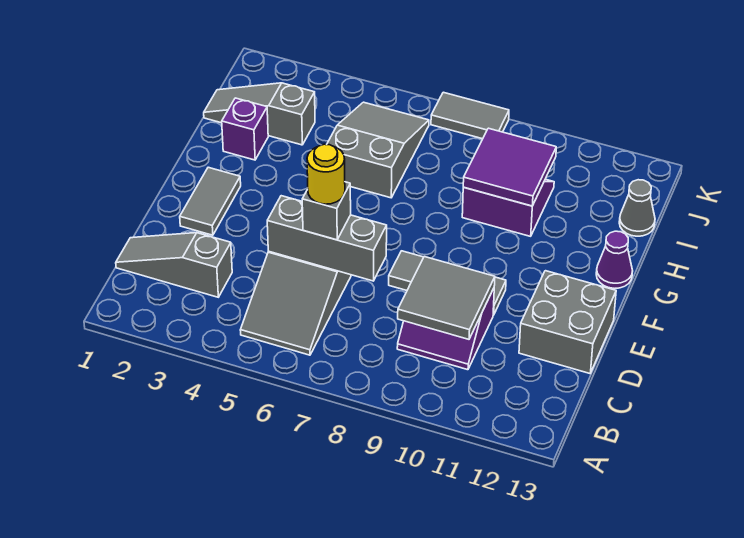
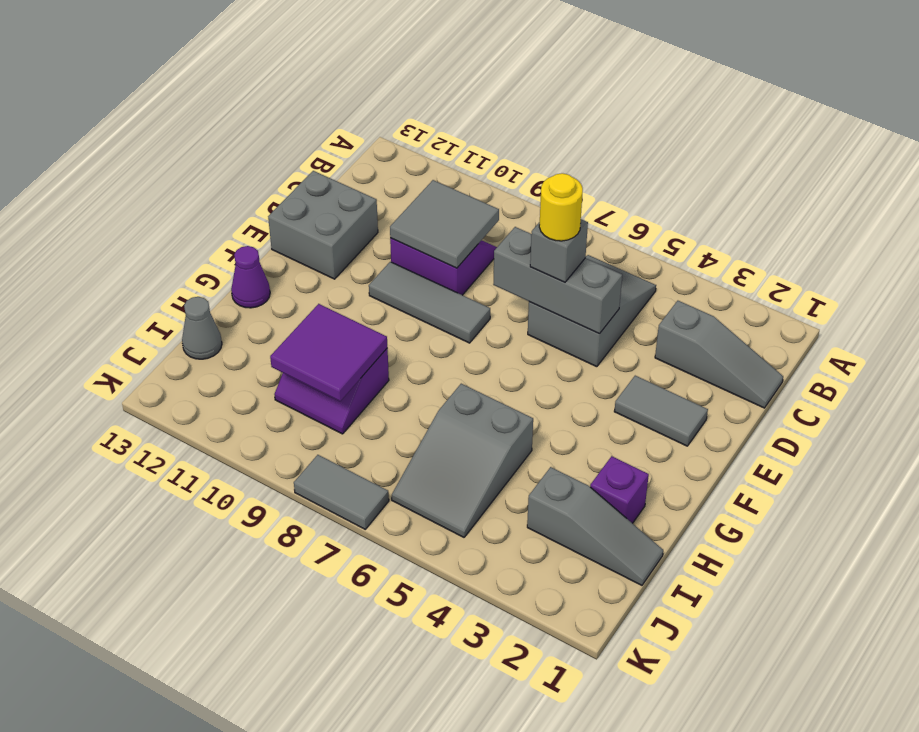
grey tile E2:F2 level 1 -> grey tile E2:E3 level 1

